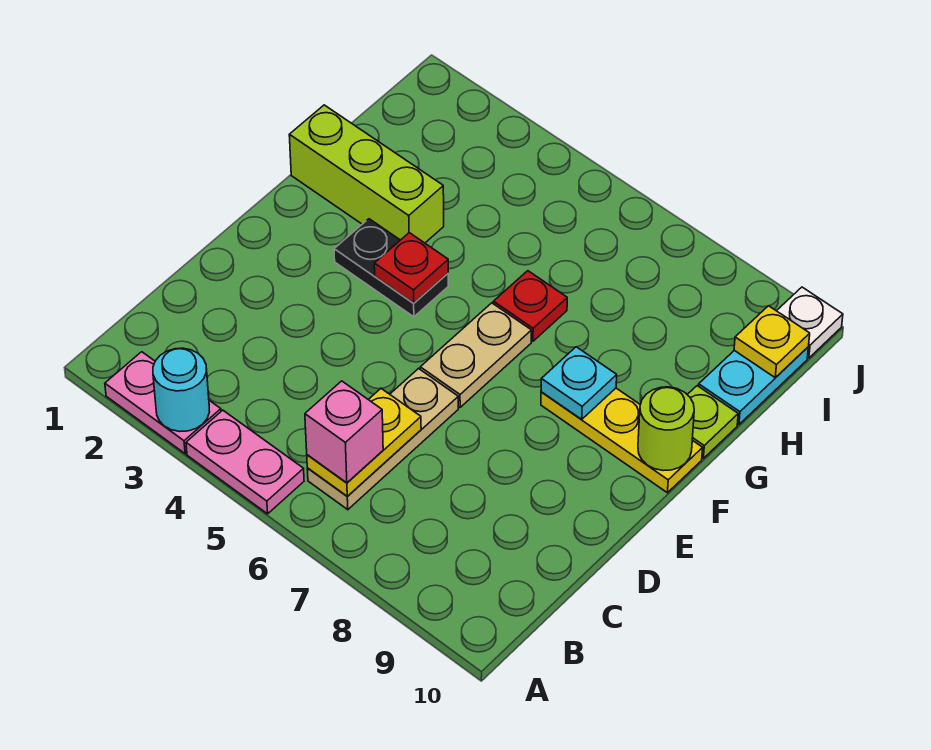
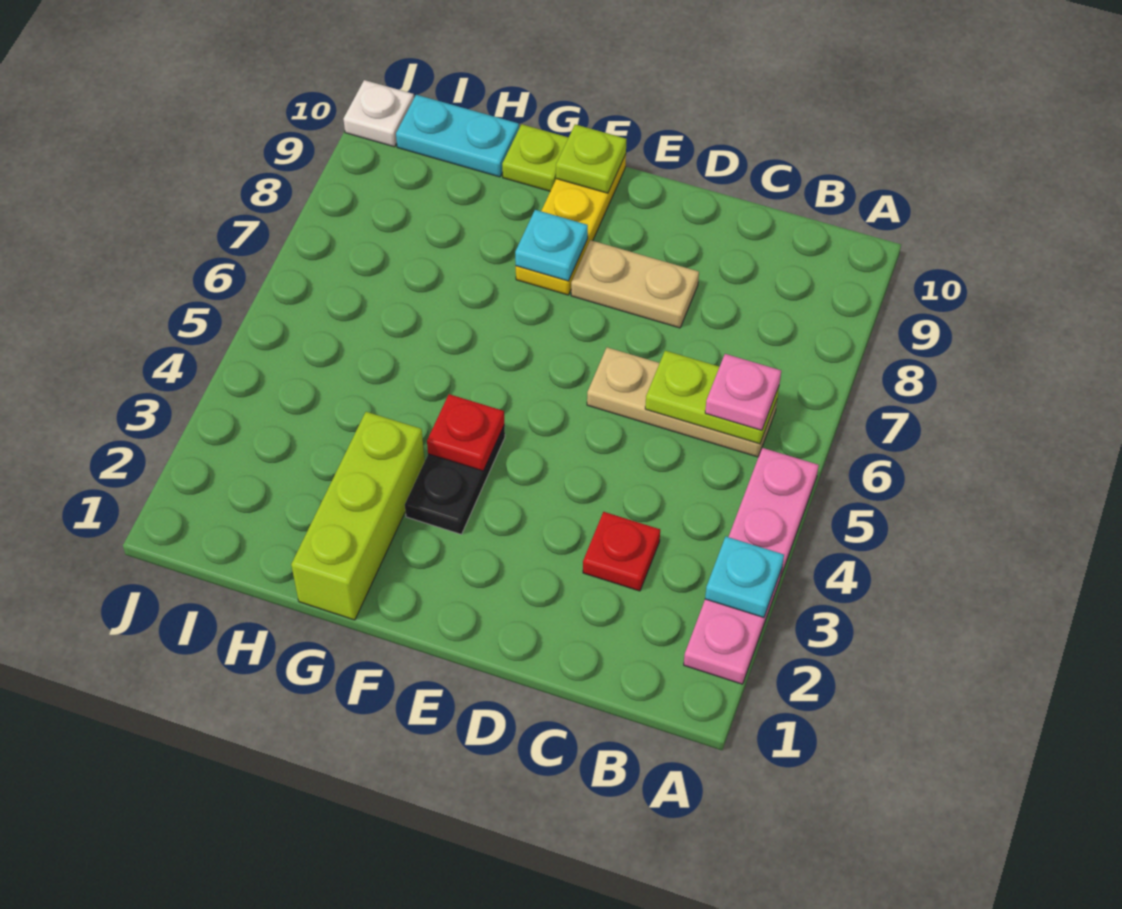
cyan round brick A3 level 2 -> cyan plate A3 level 2
yellow plate B6:C6 level 2 -> lime plate B6:C6 level 2
pink brick B6 level 3 -> pink plate B6 level 3
tan plate E6:F6 level 1 -> tan plate D8:E8 level 1
lime round brick F10 level 2 -> lime plate F10 level 2
red plate G6 level 1 -> red plate C3 level 1
yellow plate I10 level 2 -> none

